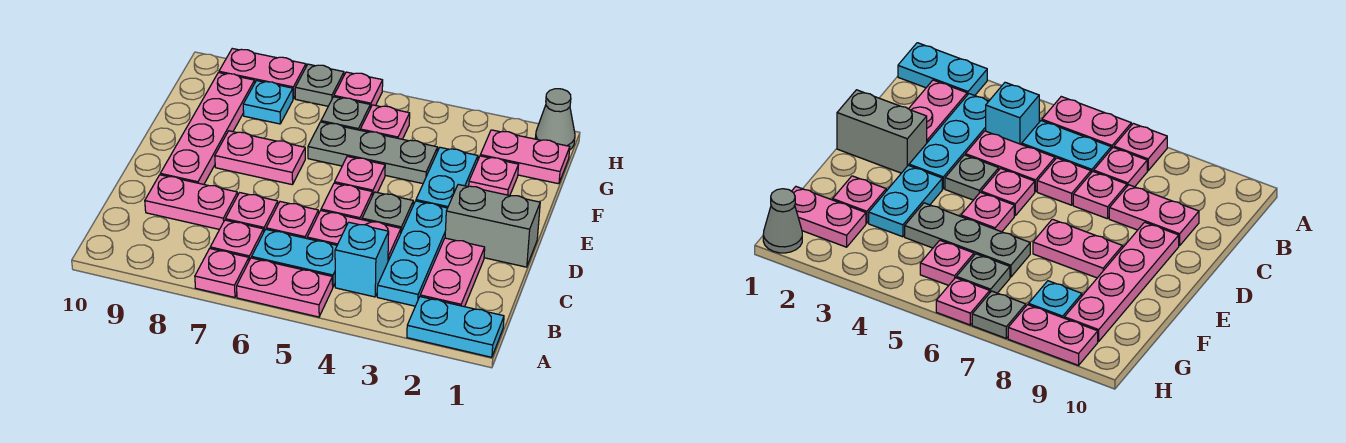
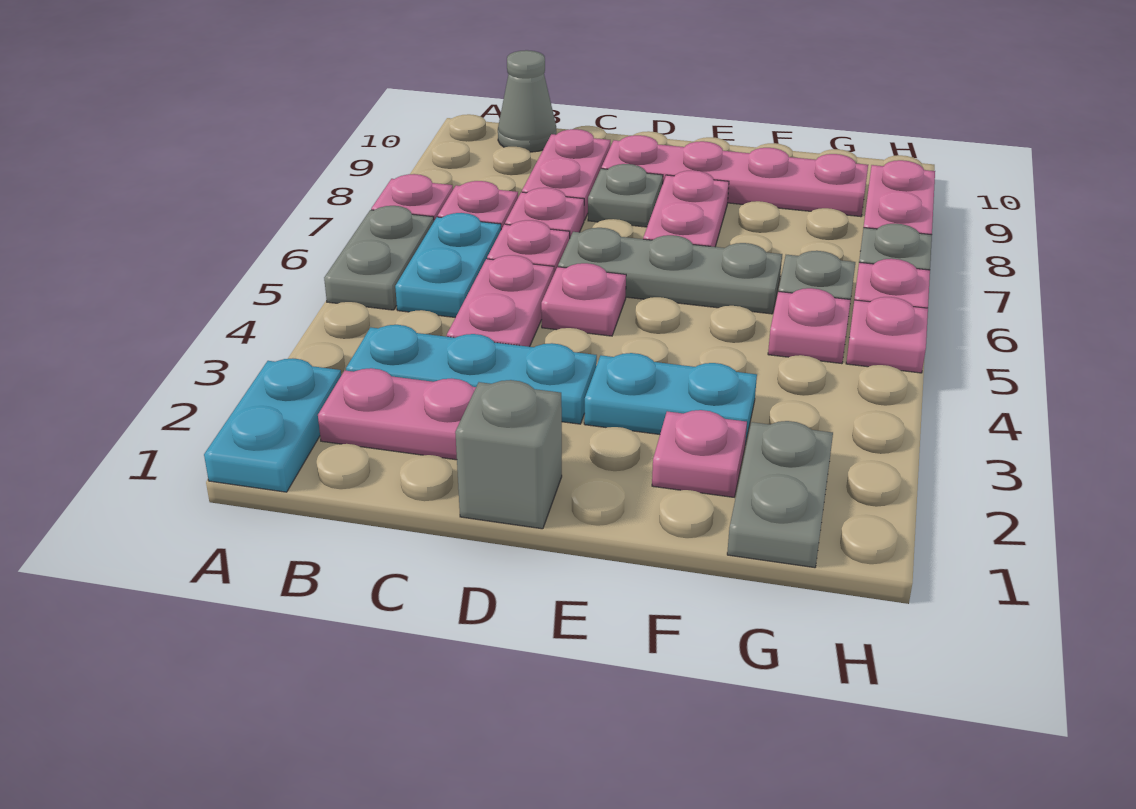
pink plate A5:A6 level 1 -> grey plate A5:A6 level 1
cyan brick B4 level 1 -> none
grey brick D1:D2 level 1 -> grey brick D1 level 1
grey plate D4 level 1 -> grey plate D8 level 1
pink plate E5 level 1 -> pink plate H5 level 1
grey plate F4:F6 level 1 -> grey plate D6:F6 level 1
pink plate G1:G2 level 1 -> grey plate G1:G2 level 1
cyan plate G8 level 1 -> none
grey cone H1 level 1 -> grey cone B10 level 1

